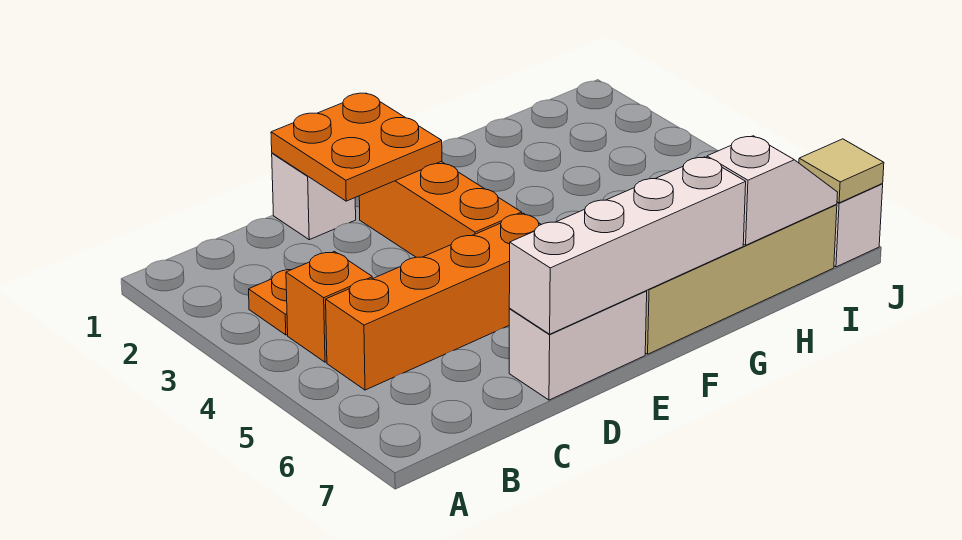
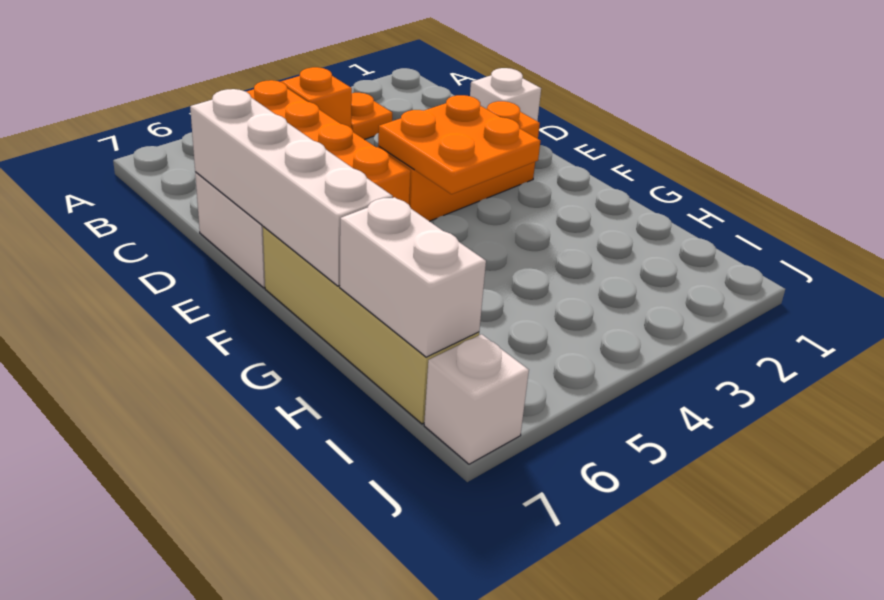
orange plate D1:E2 level 2 -> orange plate E3:F4 level 2
white slope H7:I7 level 2 top H -> white brick H7:I7 level 2
tan tile J7 level 2 -> none

